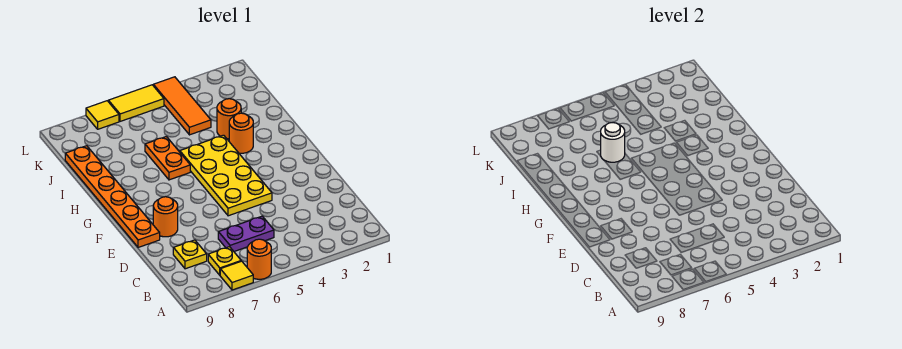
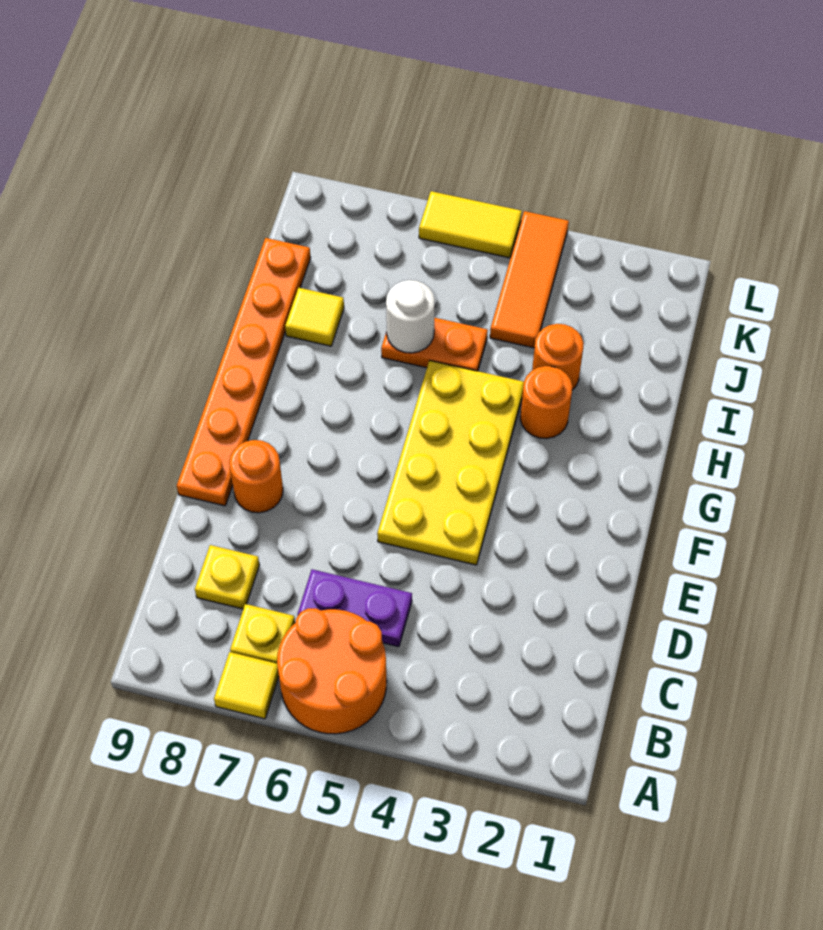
orange round brick A6 level 1 -> orange round brick A5:B6 level 1
orange plate H6:I6 level 1 -> orange plate I5:I6 level 1
yellow tile L7 level 1 -> yellow tile I8 level 1

